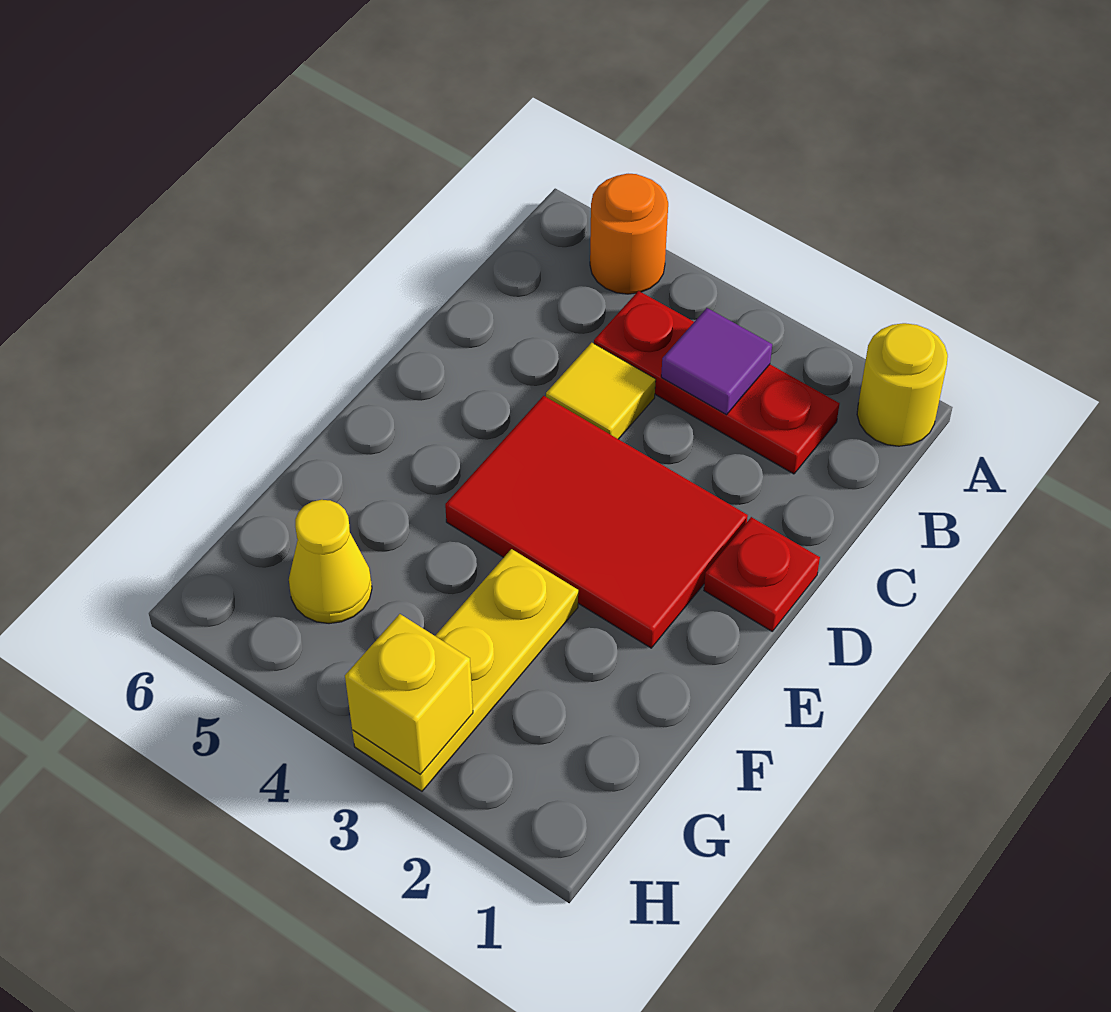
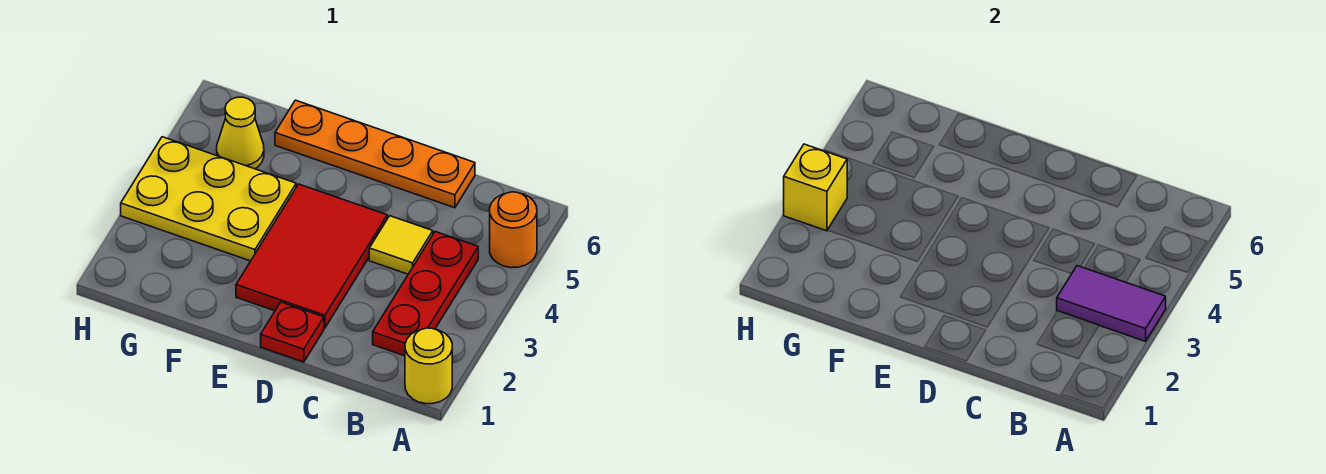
purple tile B3 level 2 -> purple tile A3:B3 level 2
none -> orange plate C6:F6 level 1
yellow plate F3:H3 level 1 -> yellow plate F3:H4 level 1

